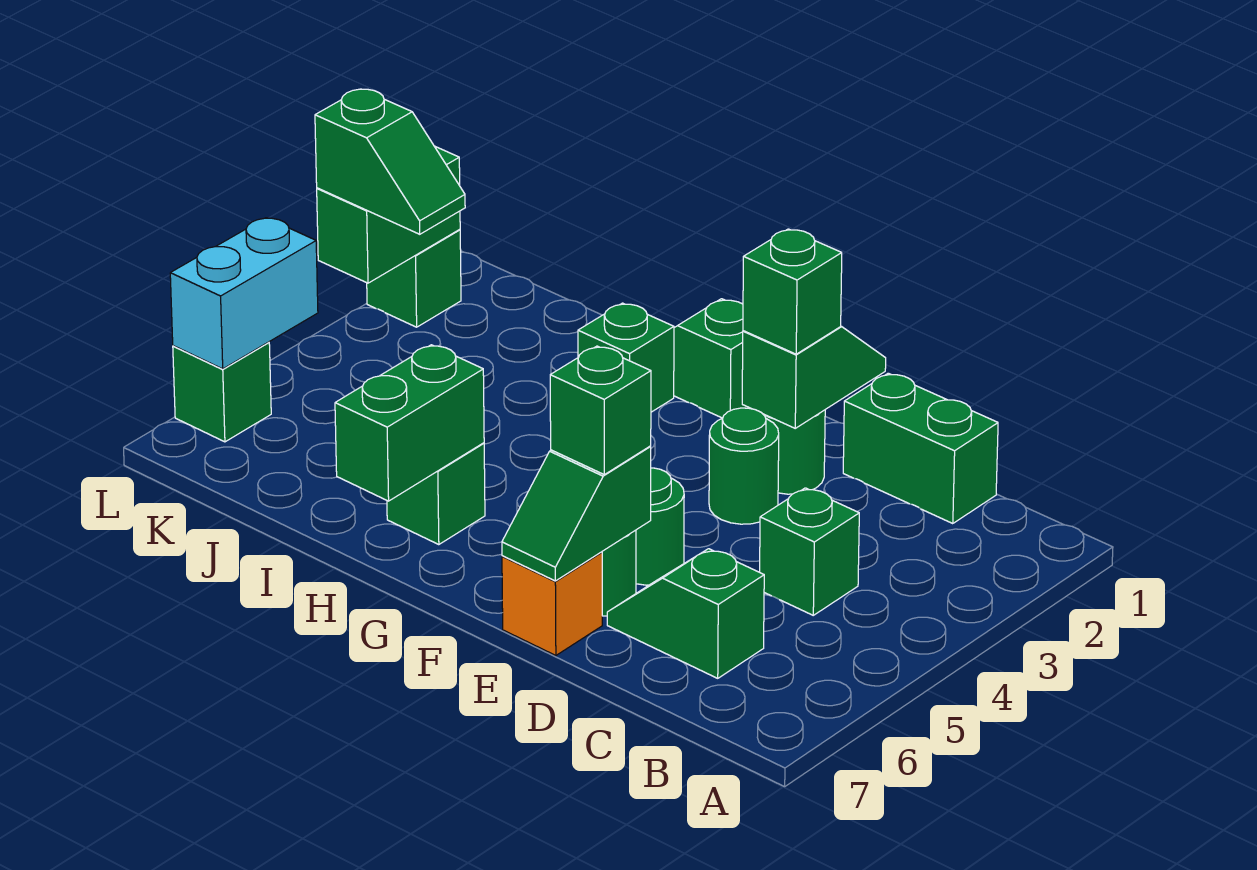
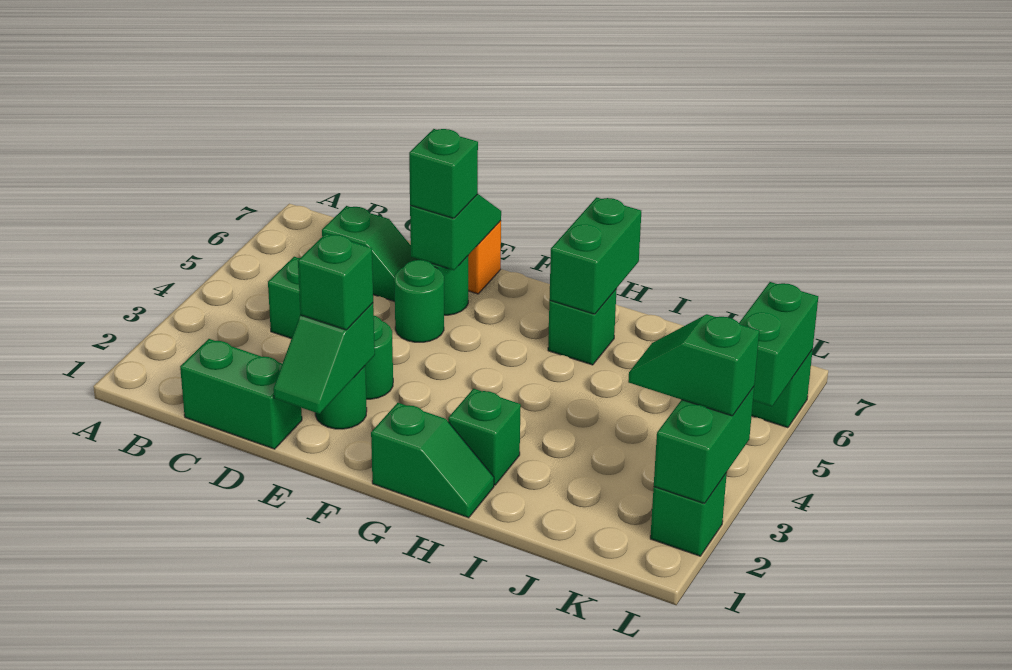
cyan brick L5:L6 level 2 -> green brick L5:L6 level 2

